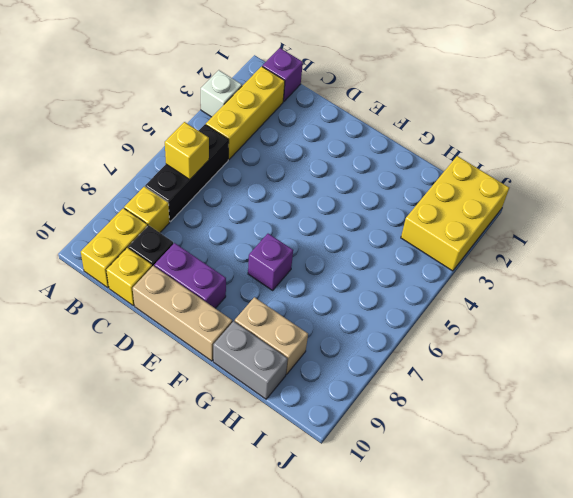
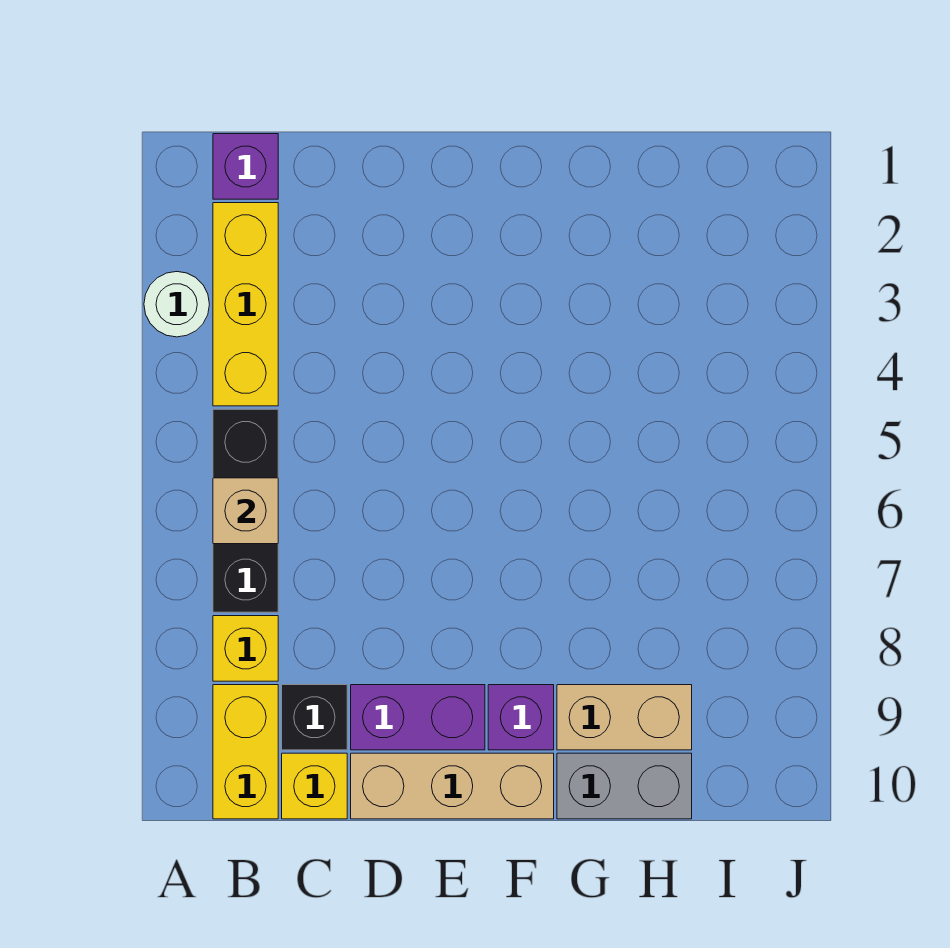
white brick A3 level 1 -> white round brick A3 level 1
yellow brick B6 level 2 -> tan brick B6 level 2
purple brick F7 level 1 -> purple brick F9 level 1
yellow brick I1:J3 level 1 -> none

